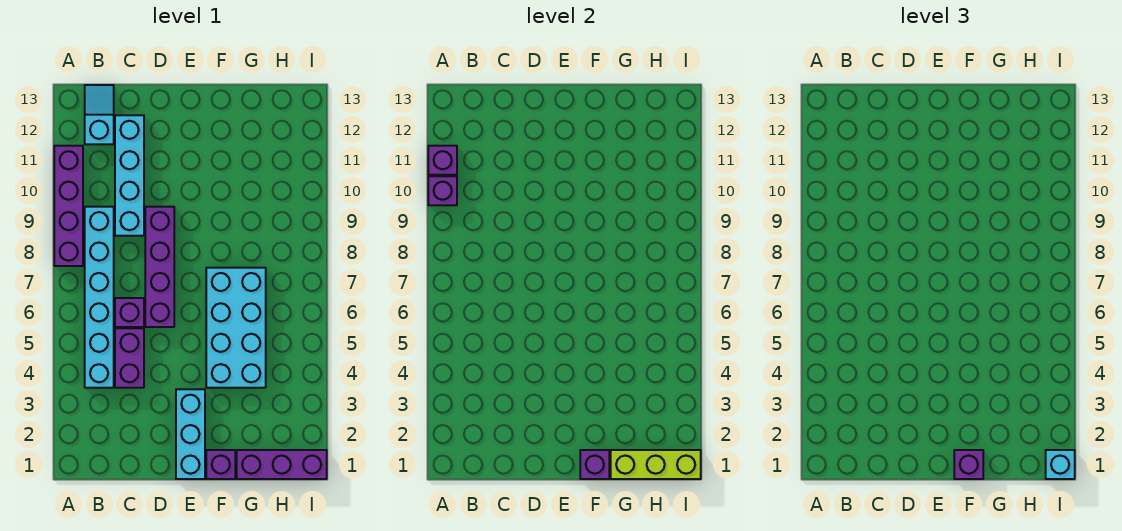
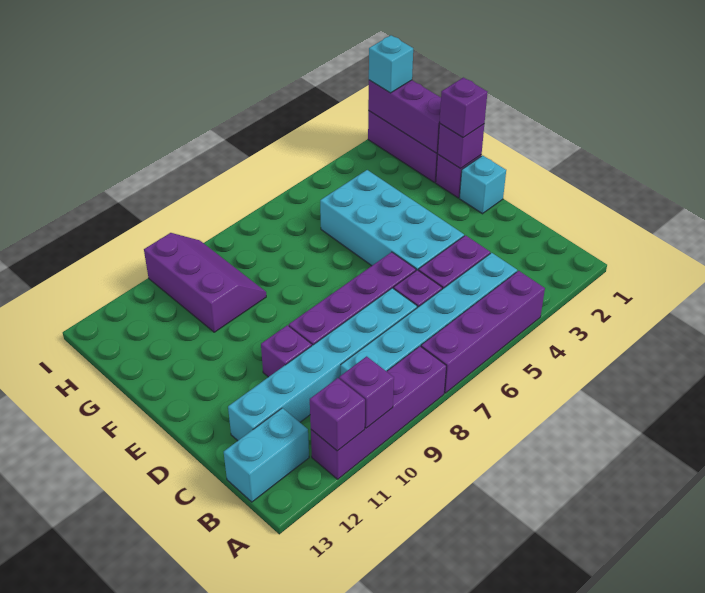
none -> purple brick A4:A7 level 1
cyan slope B12:B13 level 1 top 12 -> cyan brick B12:B13 level 1
cyan brick C9:C12 level 1 -> cyan brick C7:C12 level 1
none -> purple brick D10 level 1
cyan brick E1:E3 level 1 -> cyan brick E1 level 1
cyan brick F4:G7 level 1 -> cyan brick D4:G5 level 1
lime brick G1:I1 level 2 -> purple brick G1:I1 level 2
none -> purple slope G9:I10 level 1 top 10

